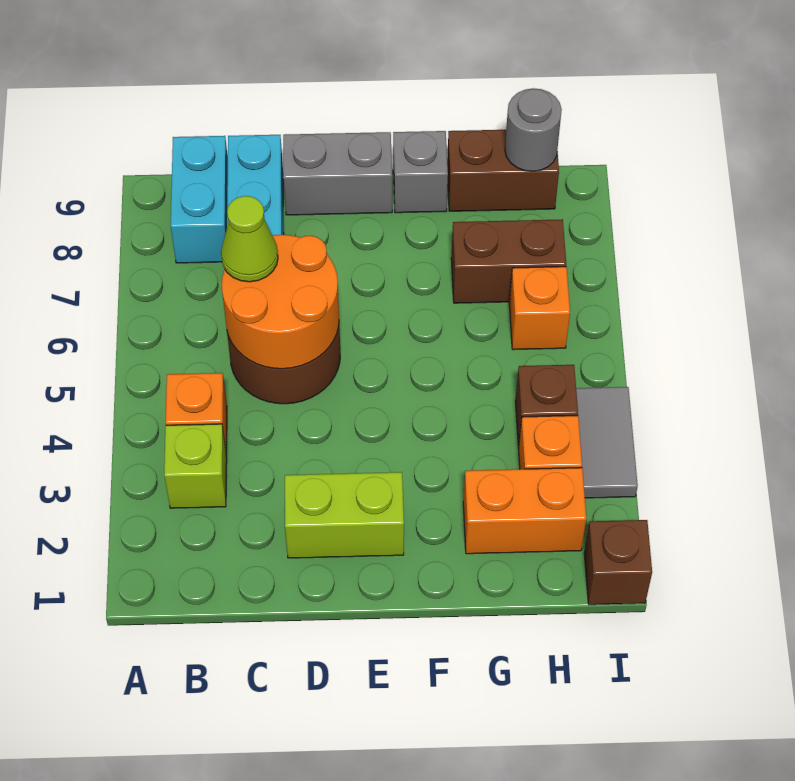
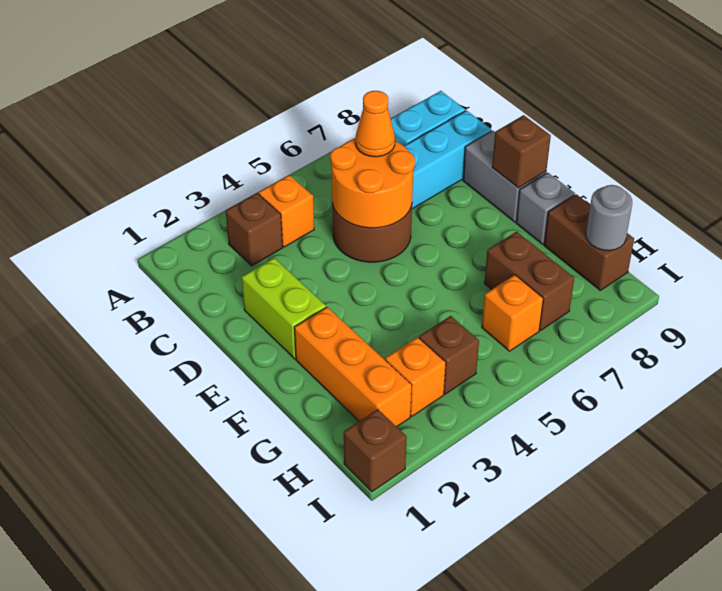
lime brick B3 level 1 -> brown brick B3 level 1
lime cone C6 level 3 -> orange cone C6 level 3
none -> brown brick E9 level 2
orange brick G2:H2 level 1 -> orange brick F2:H2 level 1
grey tile I3:I4 level 1 -> none

